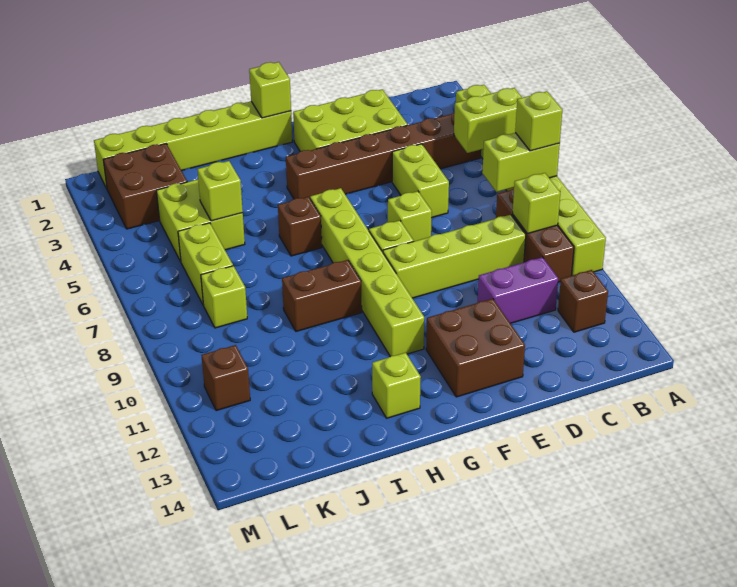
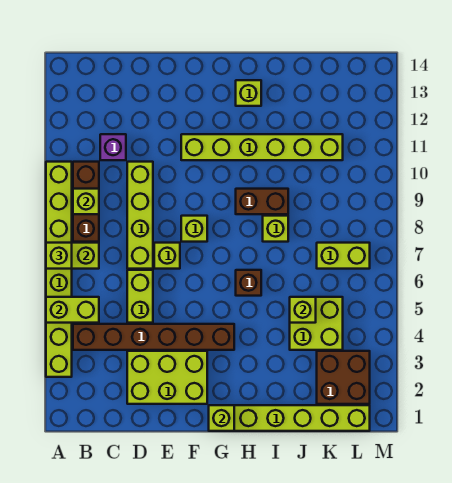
brown brick B12 level 1 -> none
lime brick C9:F9 level 1 -> lime brick D7:D10 level 1
purple brick C11:D11 level 1 -> purple brick C11 level 1
brown brick E12:F13 level 1 -> none
lime brick G6:G11 level 1 -> lime brick F11:K11 level 1
lime brick K6:K7 level 1 -> lime brick K7:L7 level 1
lime brick K8 level 1 -> lime brick I8 level 1
brown brick L11 level 1 -> none

